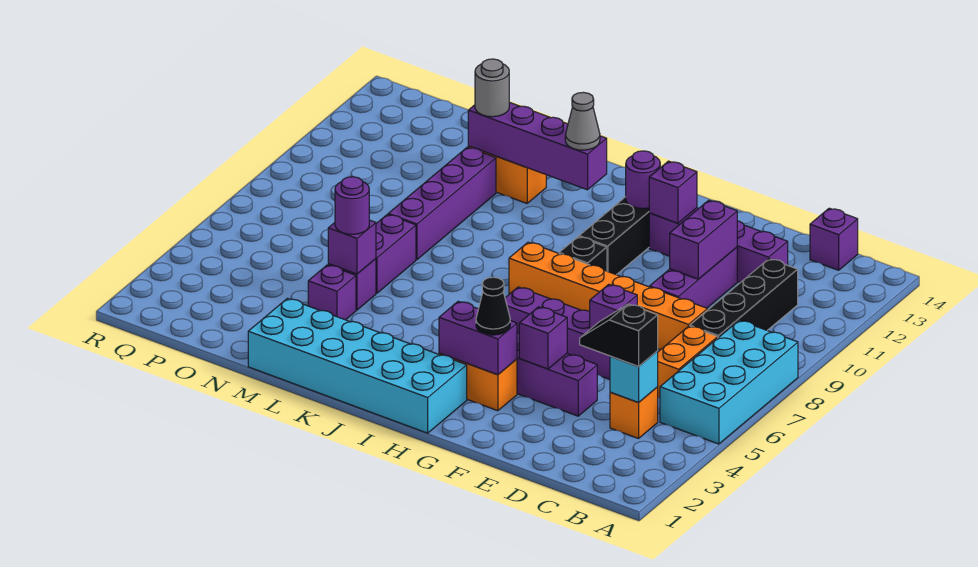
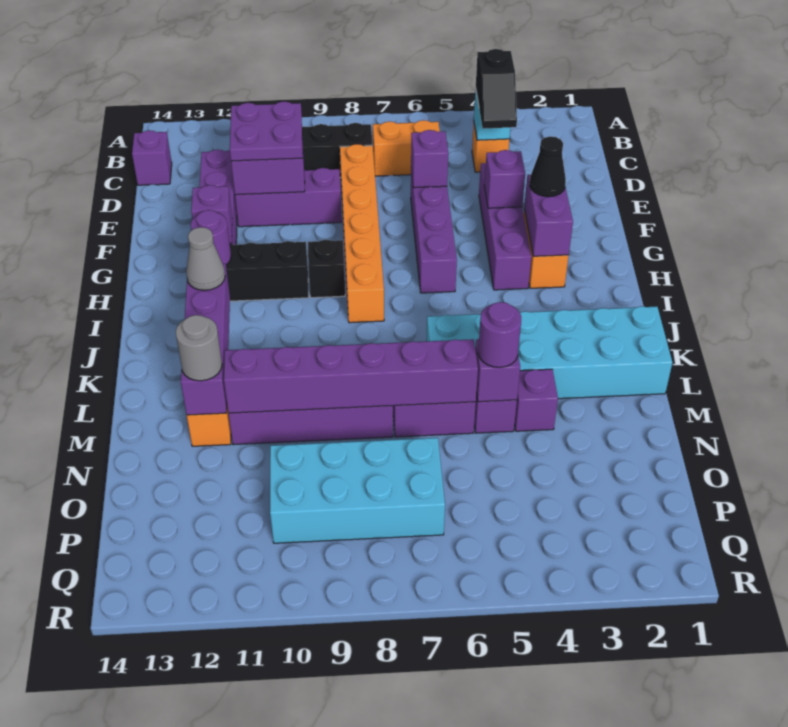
cyan brick A5:B8 level 1 -> cyan brick O7:P10 level 1
none -> purple plate D10:E11 level 3
cyan brick H1:M2 level 1 -> cyan brick K1:L6 level 1
none -> purple brick M6:M11 level 2

